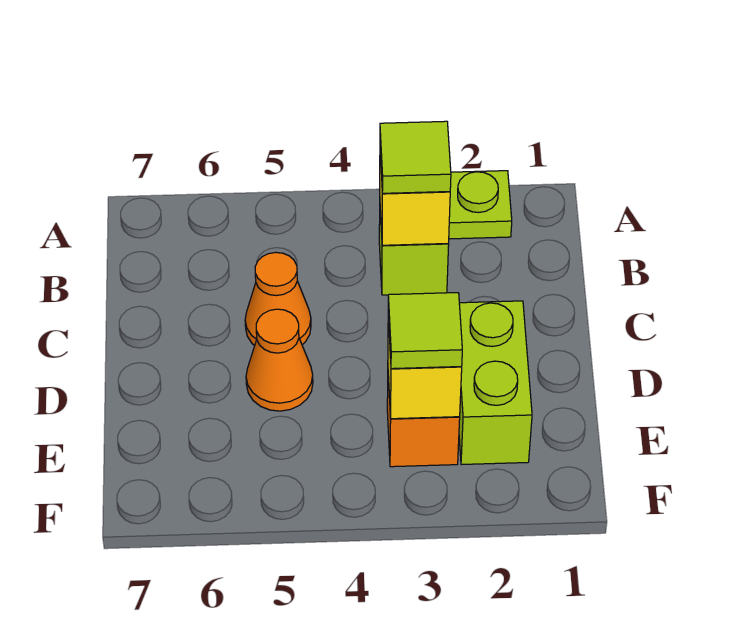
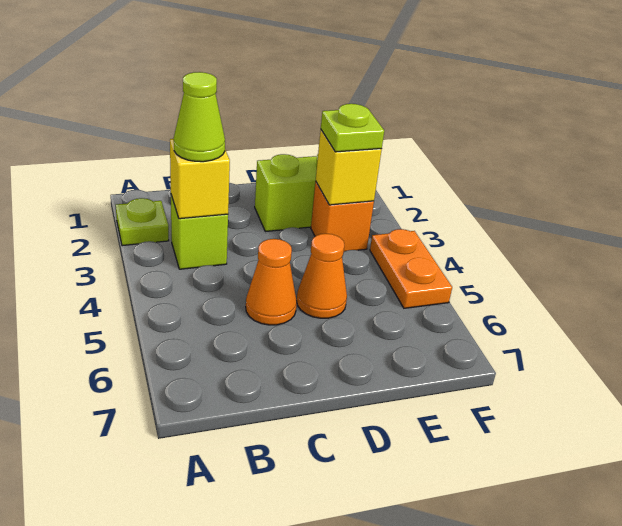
lime tile B3 level 3 -> lime cone B3 level 3
lime tile E3 level 3 -> lime plate E3 level 3
none -> orange plate F4:F5 level 1

